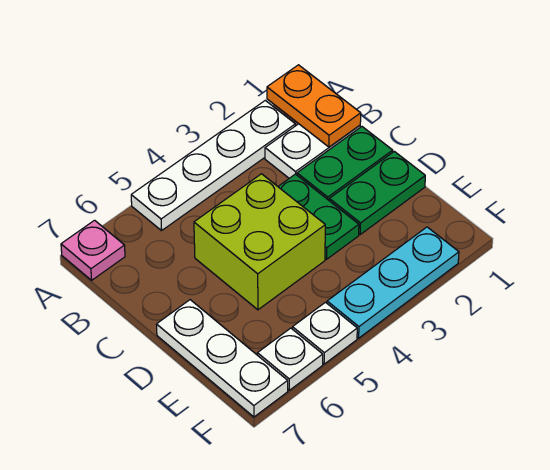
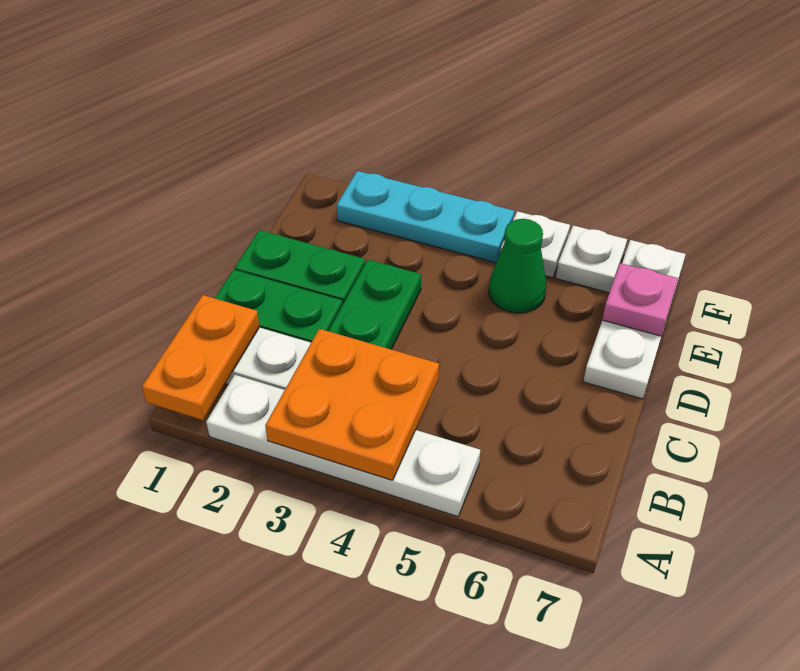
none -> orange plate A3:B4 level 2
pink plate A7 level 1 -> pink plate E7 level 2
lime brick C4:D5 level 1 -> none
none -> green cone E5 level 1

